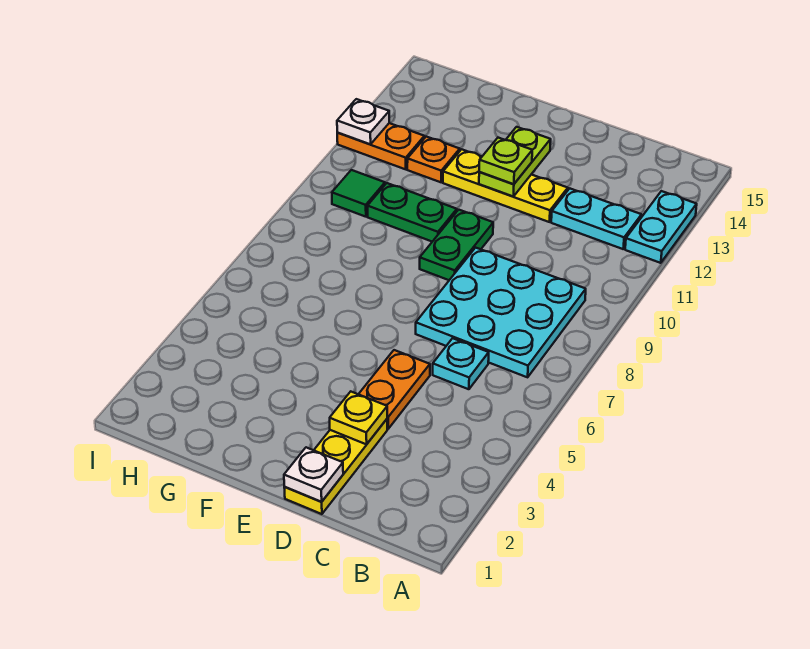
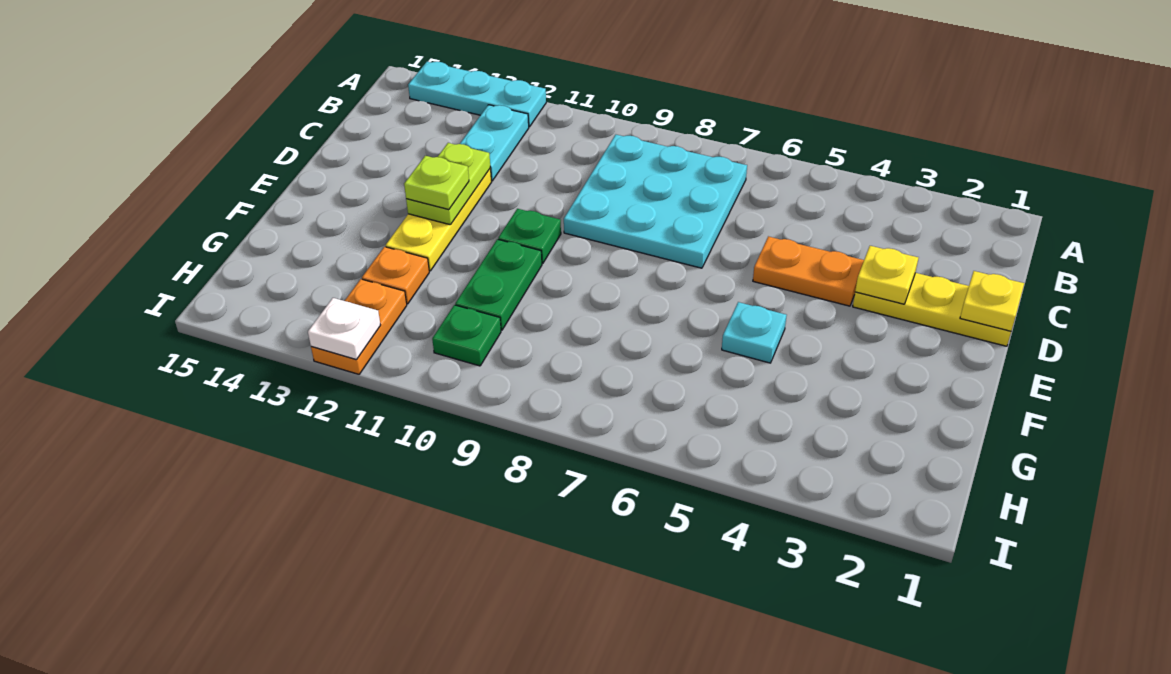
cyan plate A12:A13 level 1 -> cyan plate A12:A14 level 1
cyan plate C6 level 1 -> cyan plate F5 level 1
white plate D1 level 2 -> yellow plate D1 level 2
green plate E9:E10 level 1 -> green plate E10 level 1
lime plate E12:E13 level 2 -> lime plate D12:E12 level 2
green tile H10 level 1 -> green plate H10 level 1

